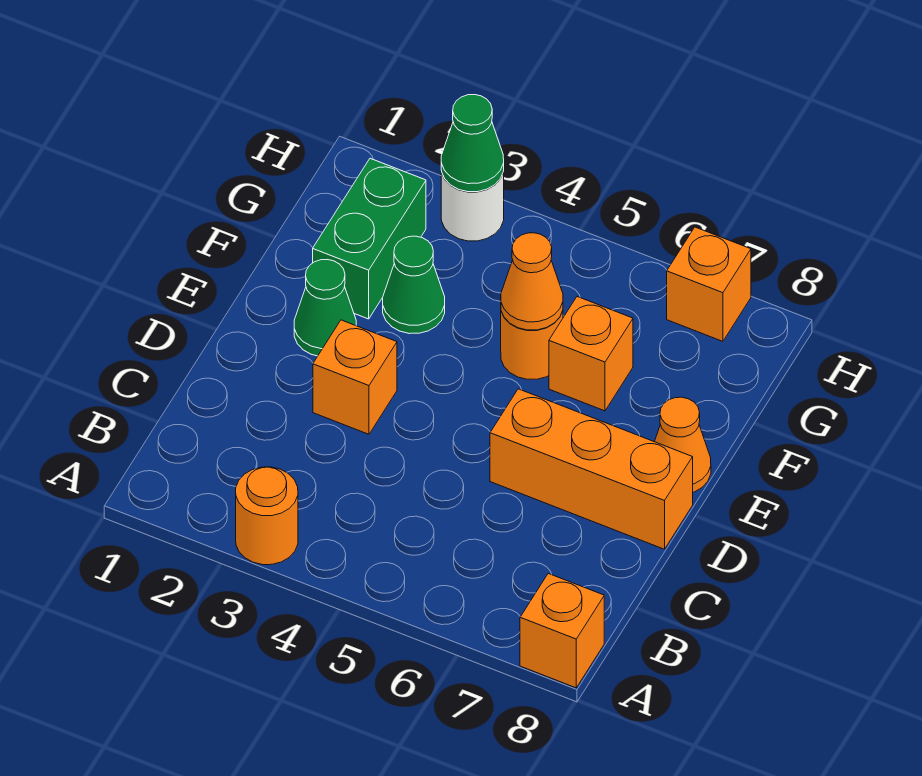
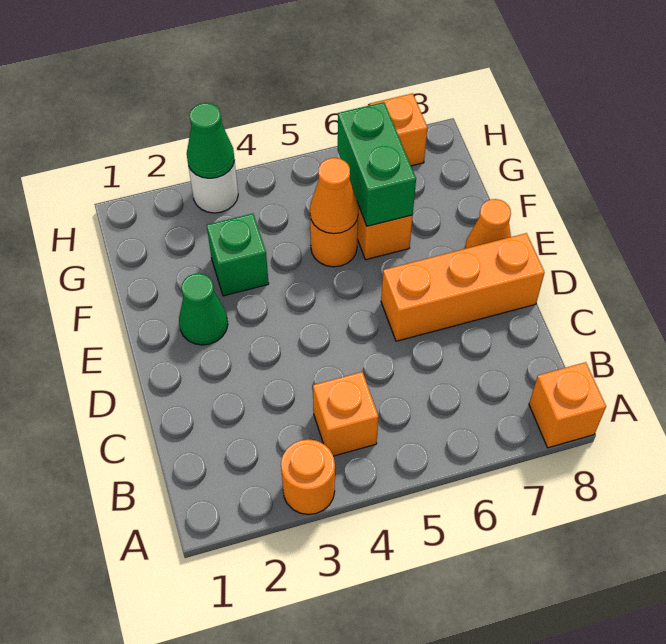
orange brick D3 level 1 -> orange brick B4 level 1
green brick F2:G2 level 1 -> green brick F6:G6 level 2
green cone F3 level 1 -> green brick F3 level 1

